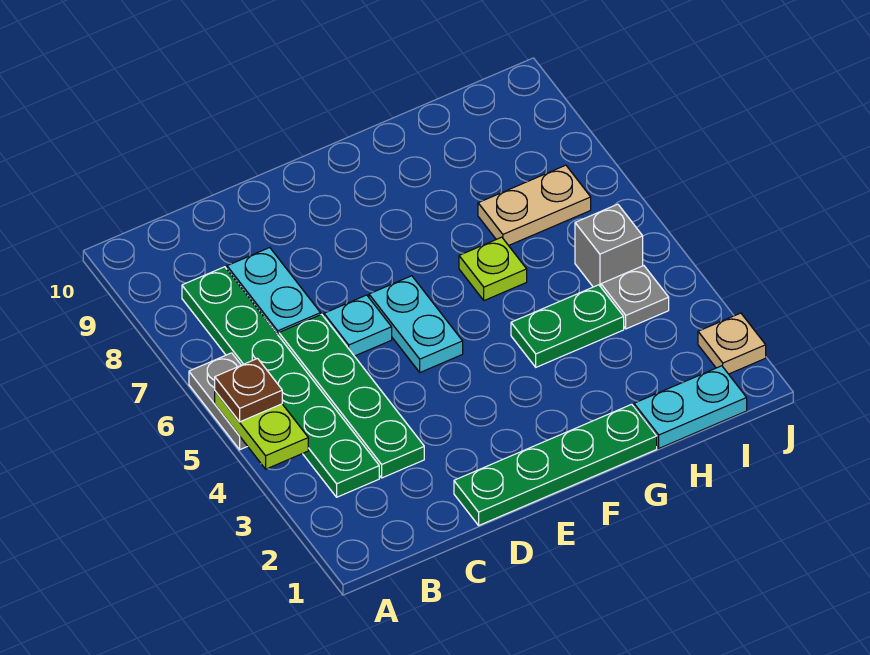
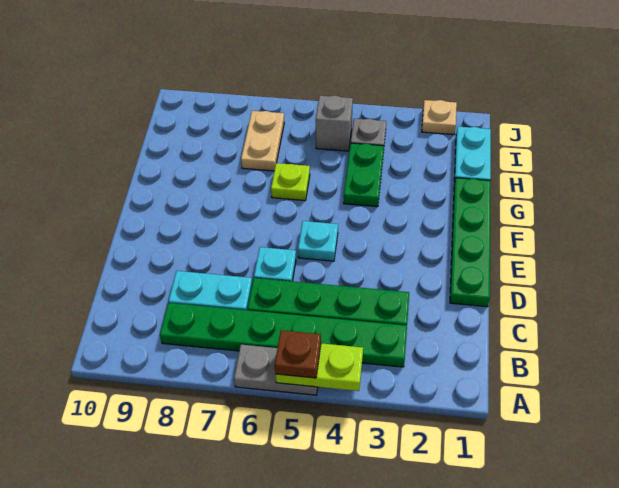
cyan plate E5:E6 level 1 -> cyan plate E5 level 1

